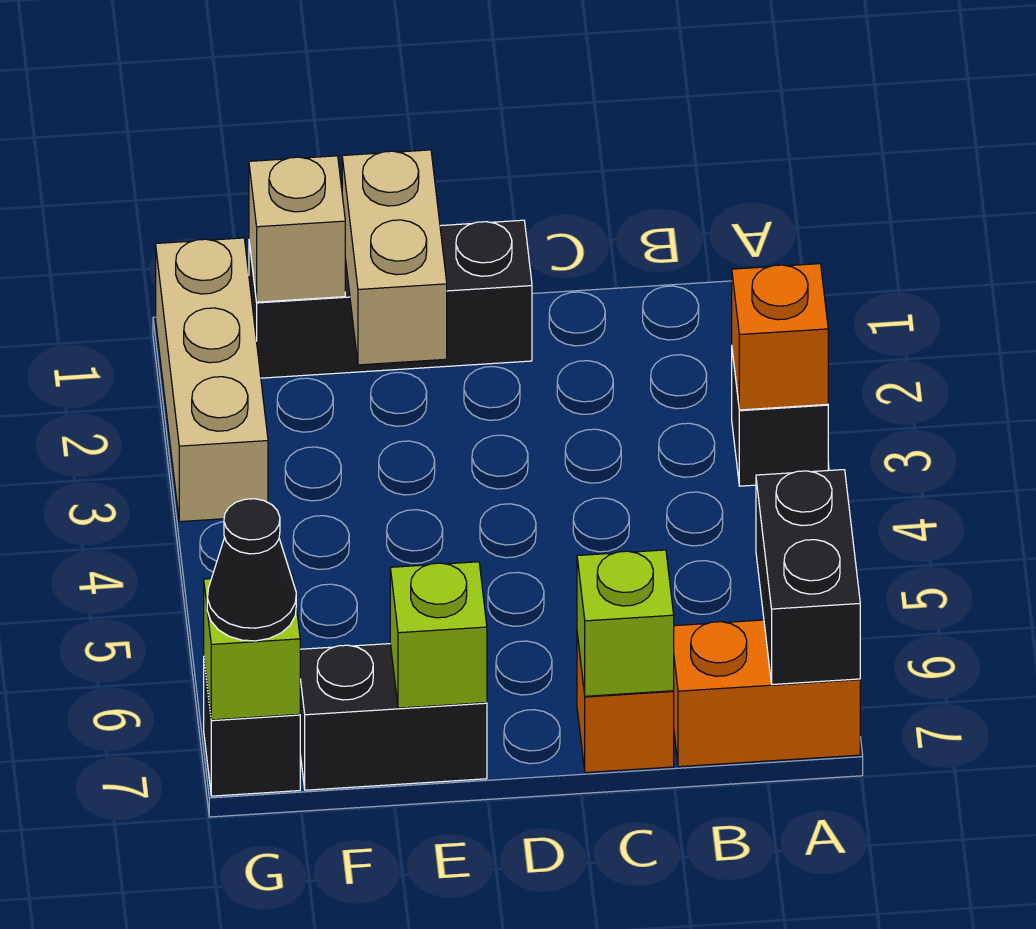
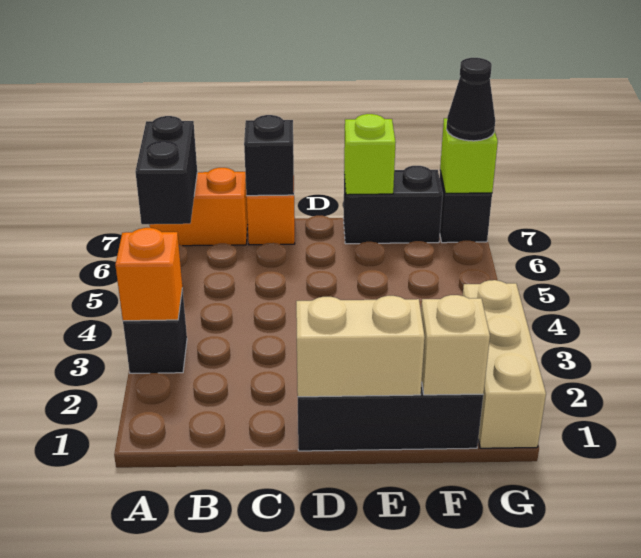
lime brick C7 level 2 -> black brick C7 level 2
tan brick E1:E2 level 2 -> tan brick D1:E1 level 2

